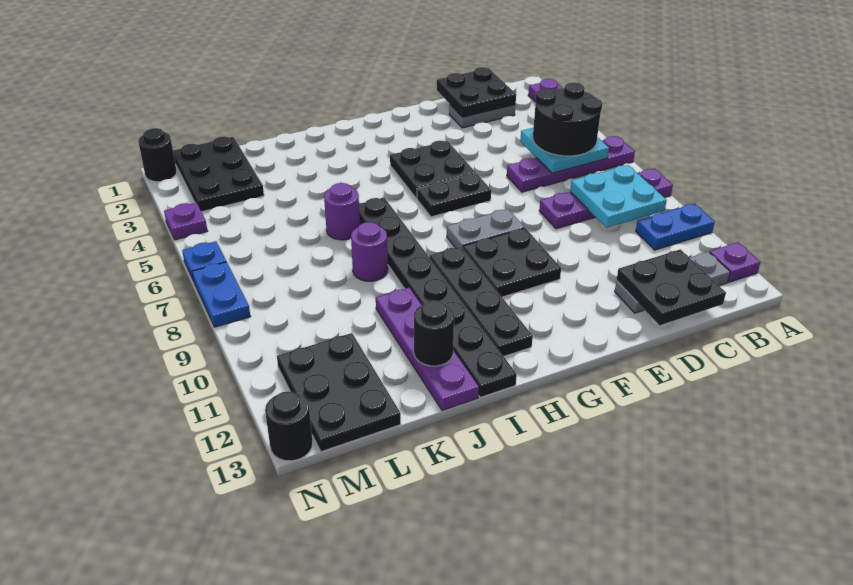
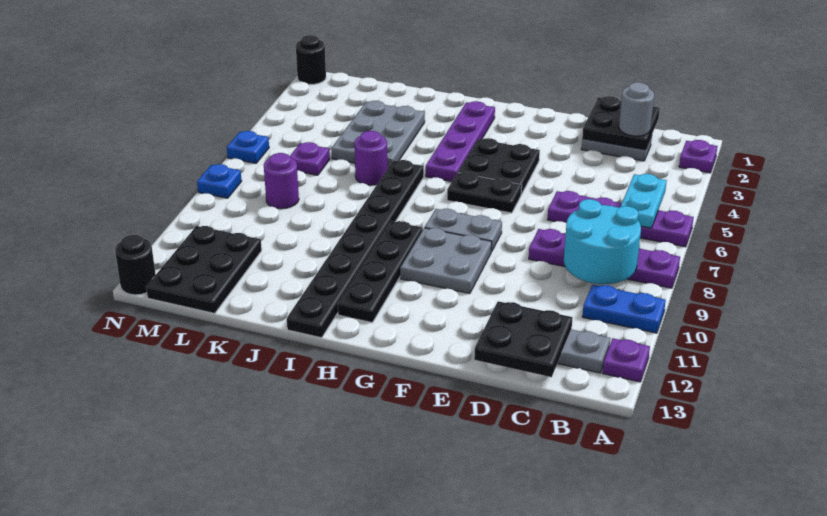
cyan plate B5:C6 level 2 -> cyan plate B5:B6 level 2
black round brick B5:C6 level 3 -> none
cyan plate B8:C9 level 2 -> cyan round brick B8:C9 level 2
none -> grey round brick C2 level 3
black plate F9:G10 level 1 -> grey plate F9:G10 level 1
none -> grey plate J3:K5 level 1
purple round brick J8 level 1 -> purple round brick L8 level 1
purple plate J10:J13 level 1 -> purple plate H2:H5 level 1
black round brick J12 level 2 -> none
black plate L1:M3 level 1 -> none
purple plate N4 level 1 -> purple plate L6 level 1
blue plate N7:N8 level 1 -> blue plate N8 level 1

